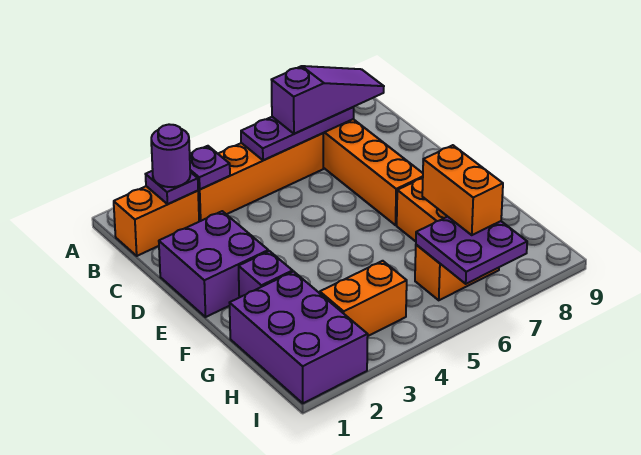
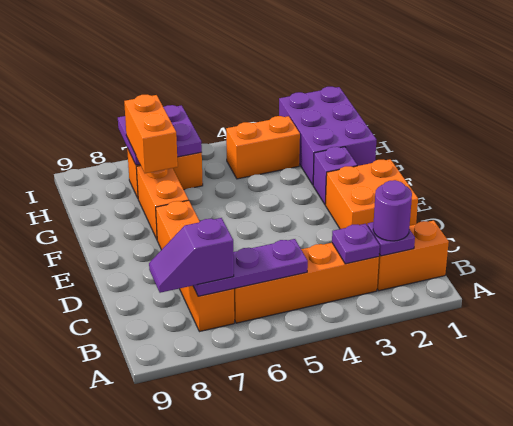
purple slope B6:B8 level 3 top 6 -> purple slope B7:B8 level 3 top 7
purple brick D1:E2 level 1 -> orange brick D1:E2 level 1

